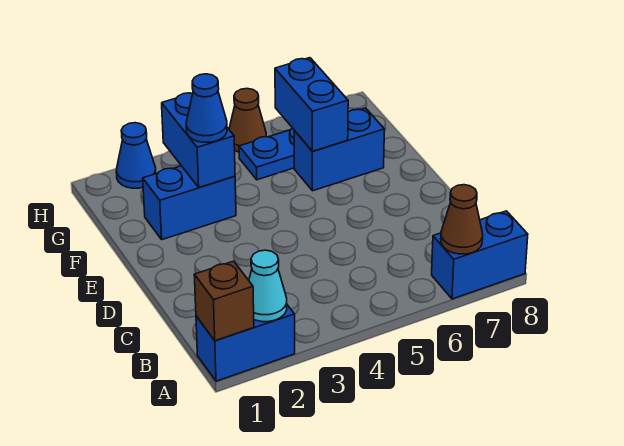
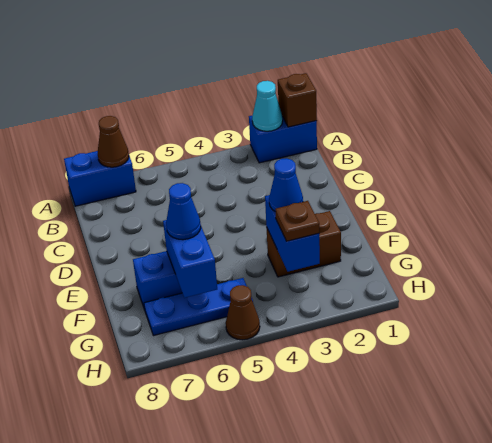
blue brick F2:F3 level 1 -> brown brick F2:F3 level 1
none -> brown plate G3 level 3
blue cone H2 level 1 -> blue cone F6 level 3

